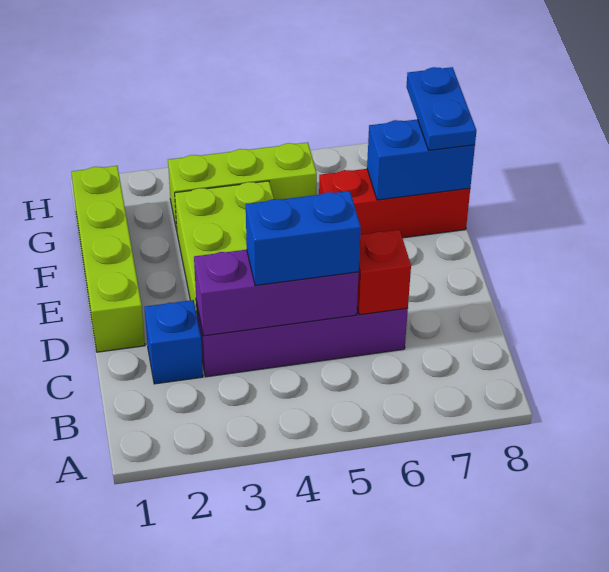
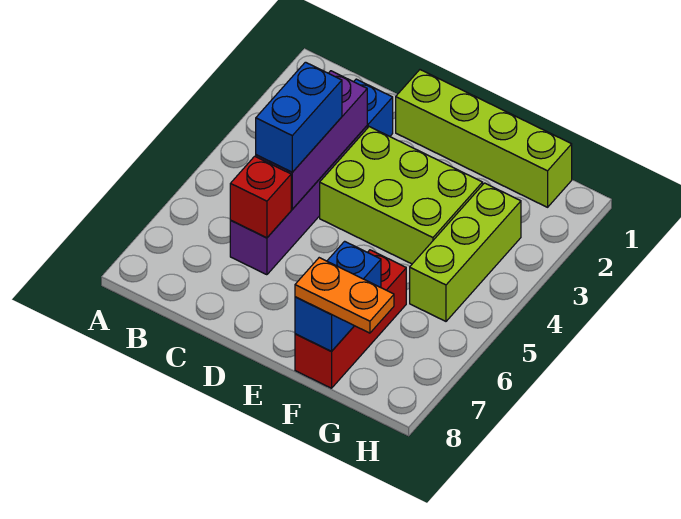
blue plate F8:G8 level 3 -> orange plate F8:G8 level 3

